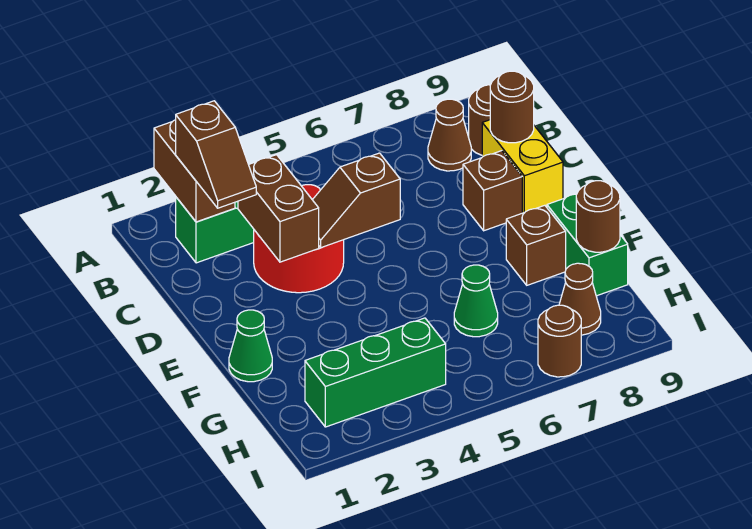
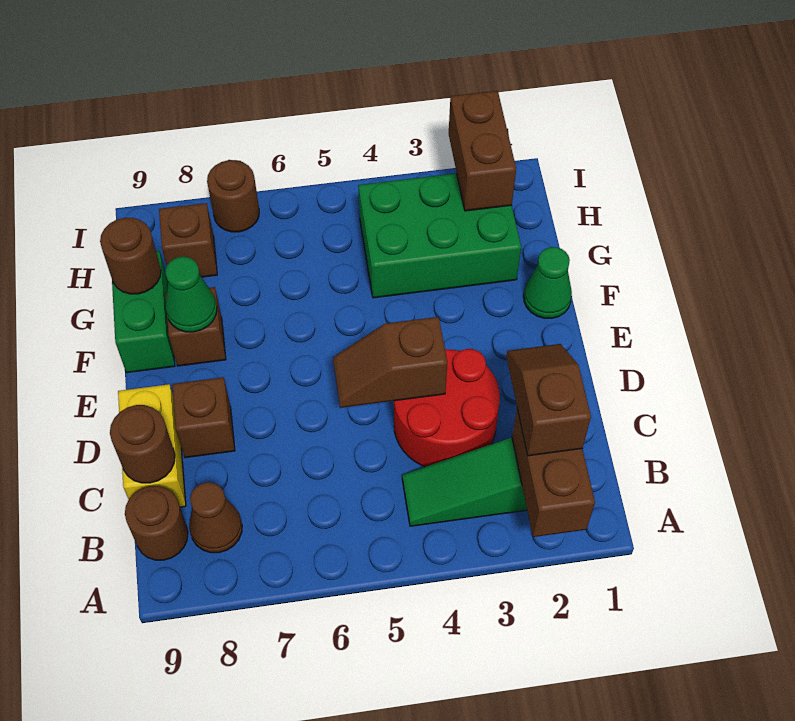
brown brick C3:D3 level 2 -> brown brick H2:I2 level 2
brown slope D4:D5 level 2 top 5 -> brown slope D4:D5 level 2 top 4
green cone G6 level 1 -> green cone F8 level 2
green brick H2:H4 level 1 -> green brick G2:H4 level 1
brown cone H8 level 1 -> brown brick H8 level 1

